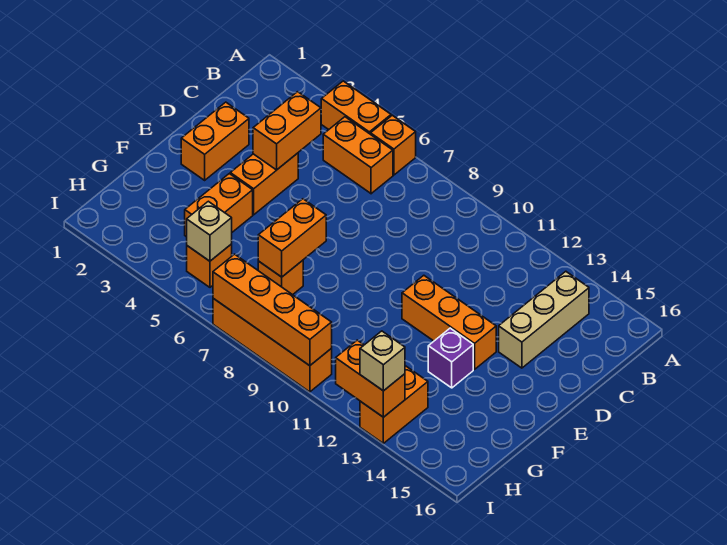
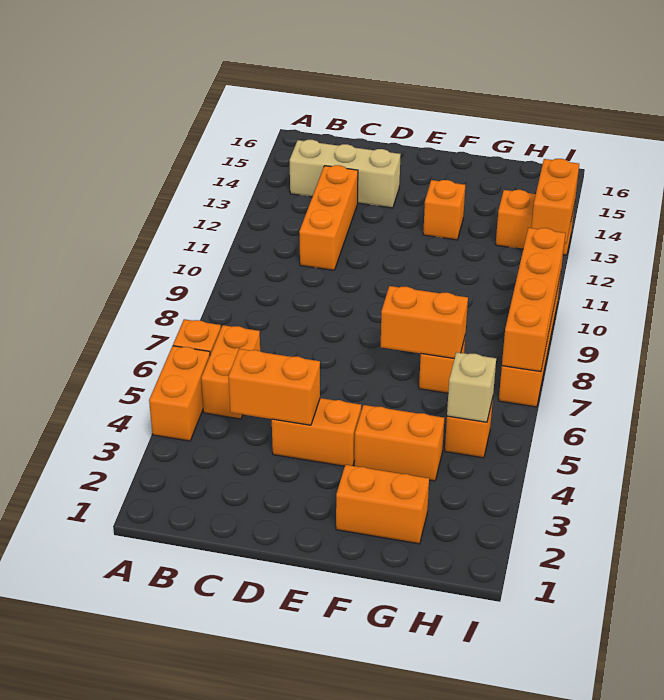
orange brick D2:E2 level 1 -> orange brick F2:G2 level 1
orange brick E11:E13 level 1 -> orange brick C11:C13 level 1
purple brick F13 level 1 -> orange brick F13 level 1
tan brick I13 level 3 -> none

